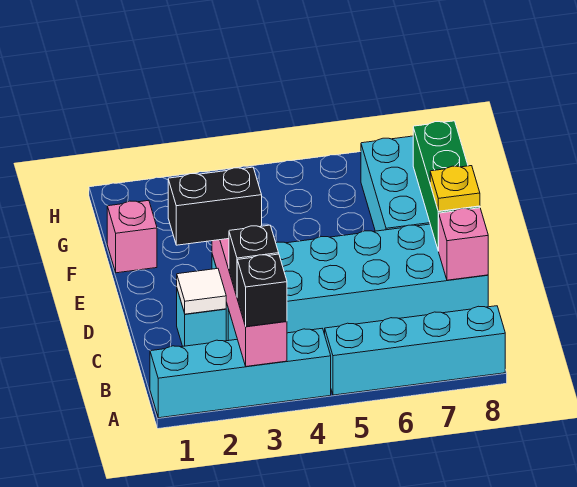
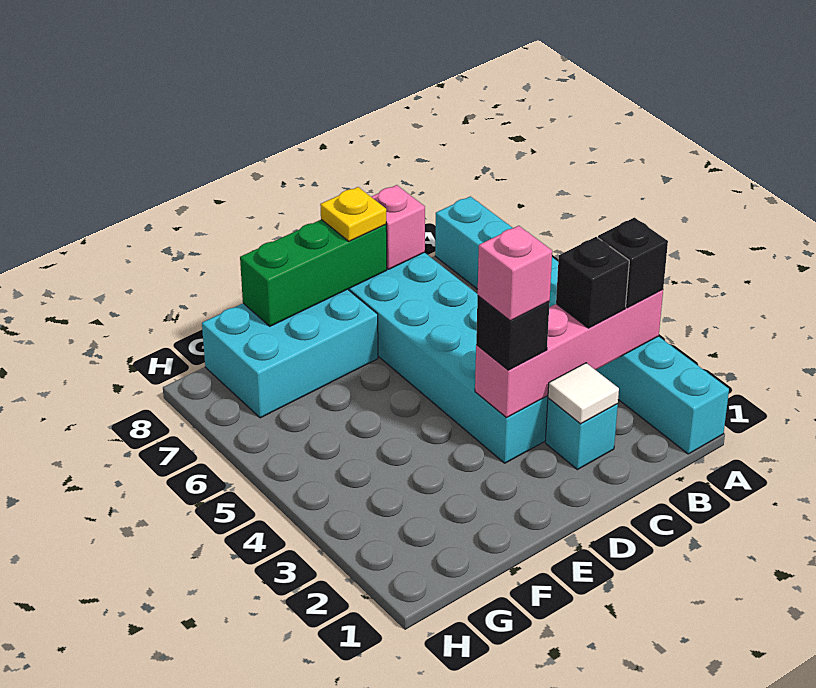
black brick D2:D3 level 3 -> black brick D3 level 3
pink brick F1 level 1 -> pink brick D3 level 4

